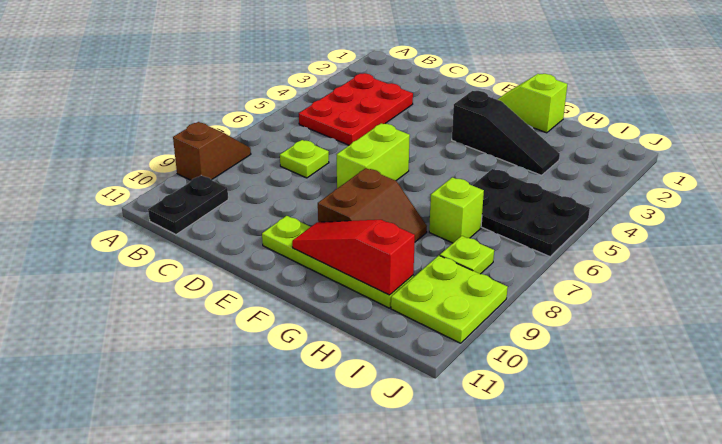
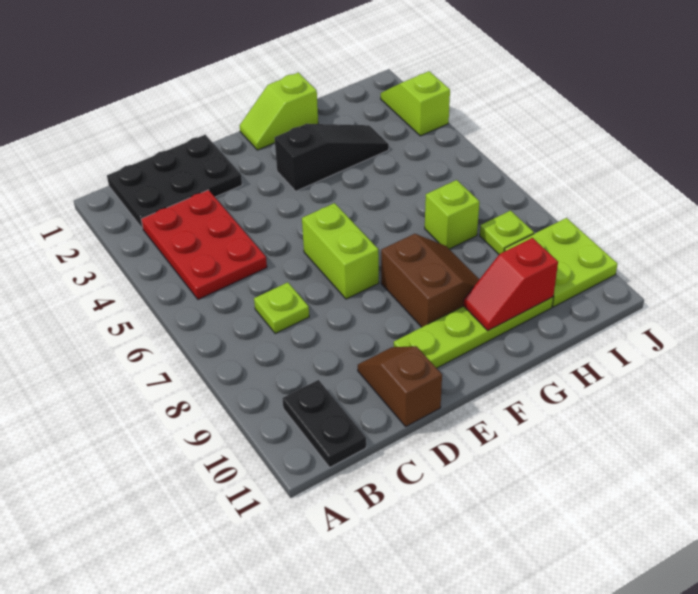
brown slope A8:A9 level 1 top 9 -> brown slope D10:D11 level 1 top 11
red slope F10:H10 level 2 top H -> red slope G10:H10 level 2 top H
black plate H5:J6 level 1 -> black plate B1:D2 level 1
none -> lime slope J2:J3 level 1 top 3

